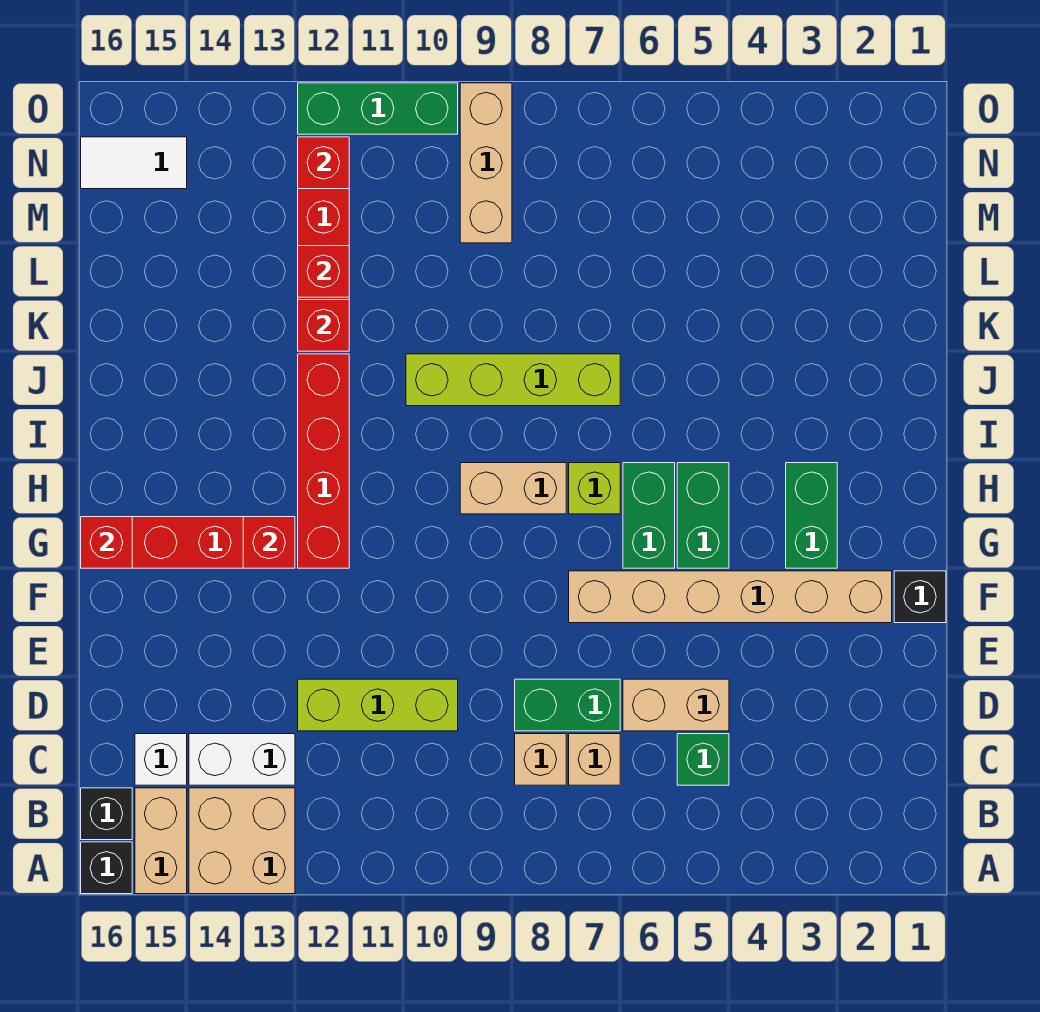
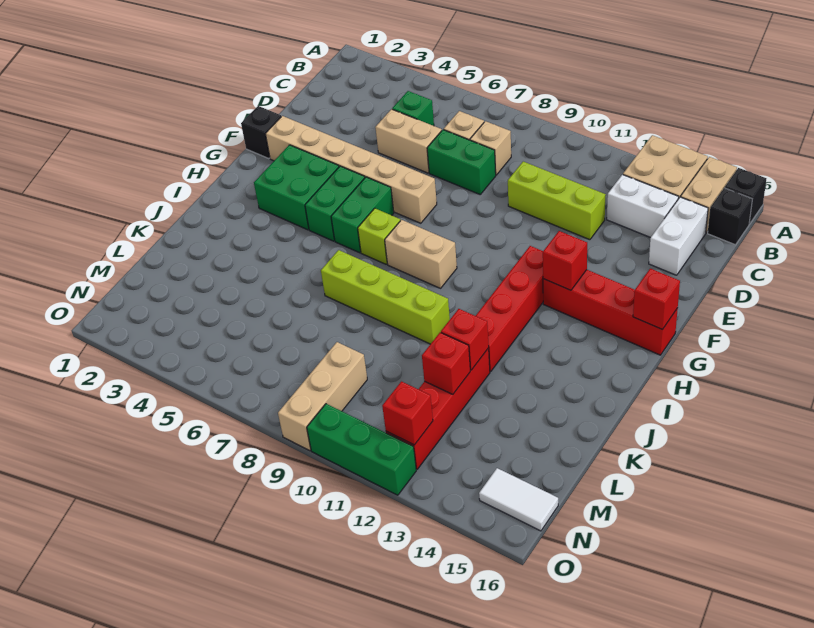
white brick C15 level 1 -> white brick C15:D15 level 1
green brick G3:H3 level 1 -> green brick G3:H4 level 1

